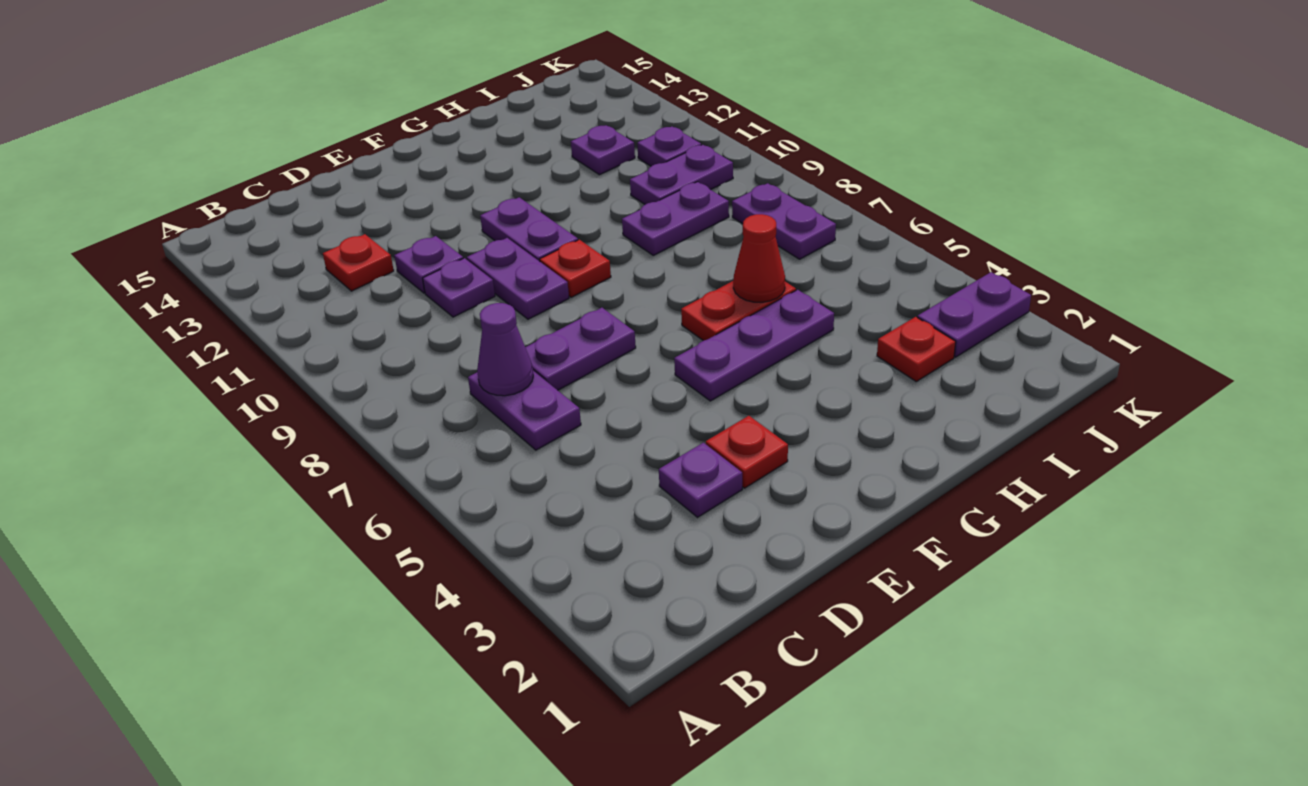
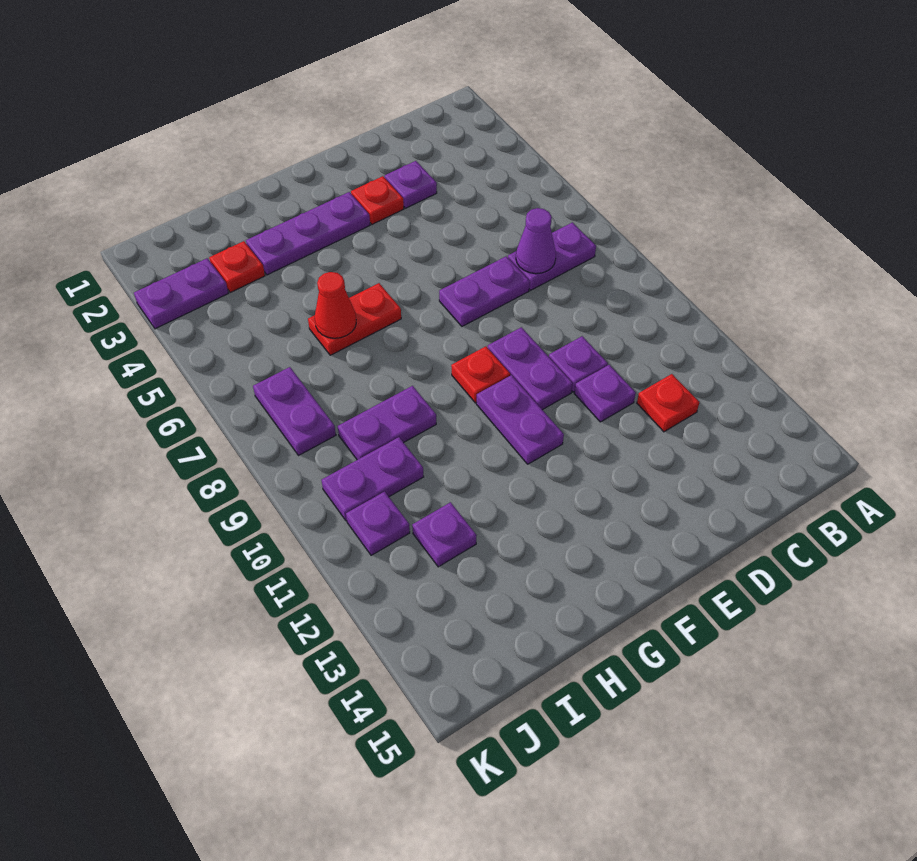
purple plate C6:C7 level 1 -> purple plate B7:C7 level 1
purple plate F5:H5 level 1 -> purple plate F3:H3 level 1

